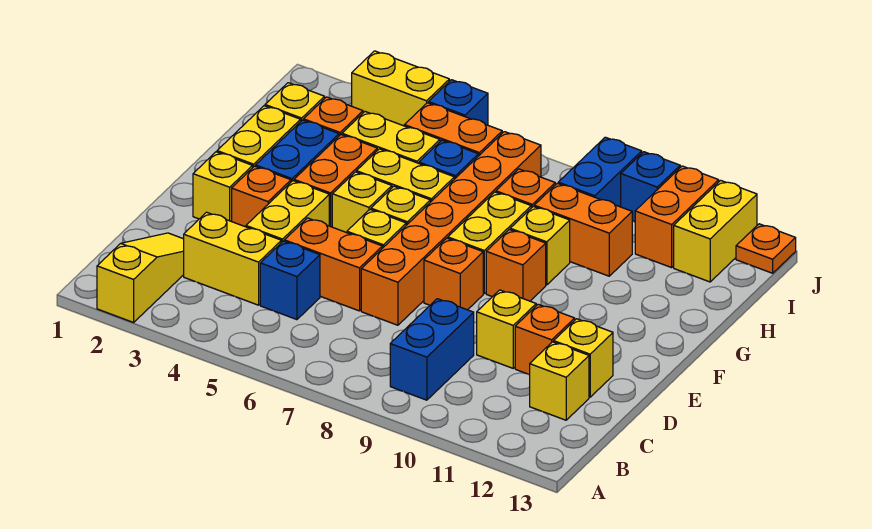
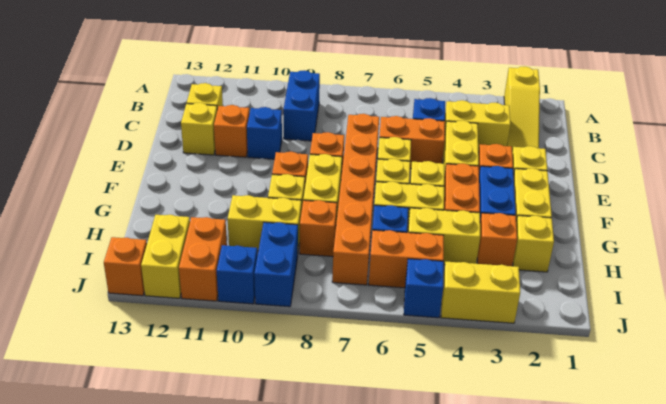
yellow brick D10 level 1 -> blue brick D10 level 1
orange brick H9:H10 level 1 -> yellow brick H9:H10 level 1
orange plate J13 level 1 -> orange brick J13 level 1

